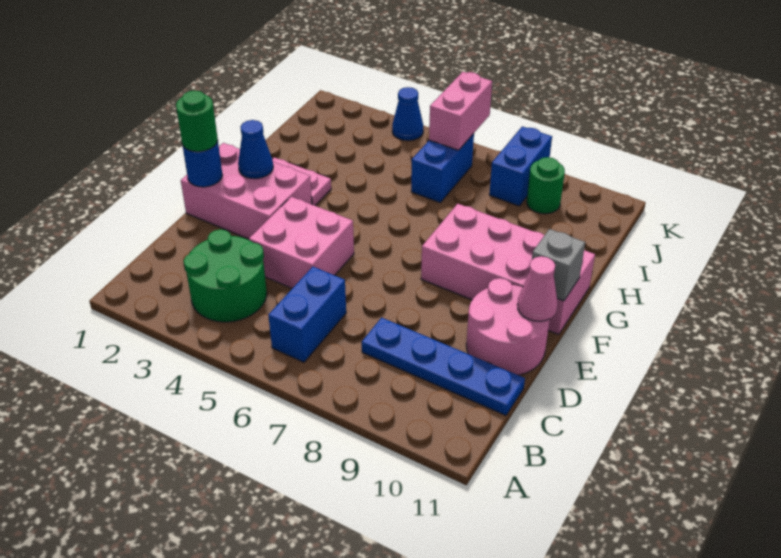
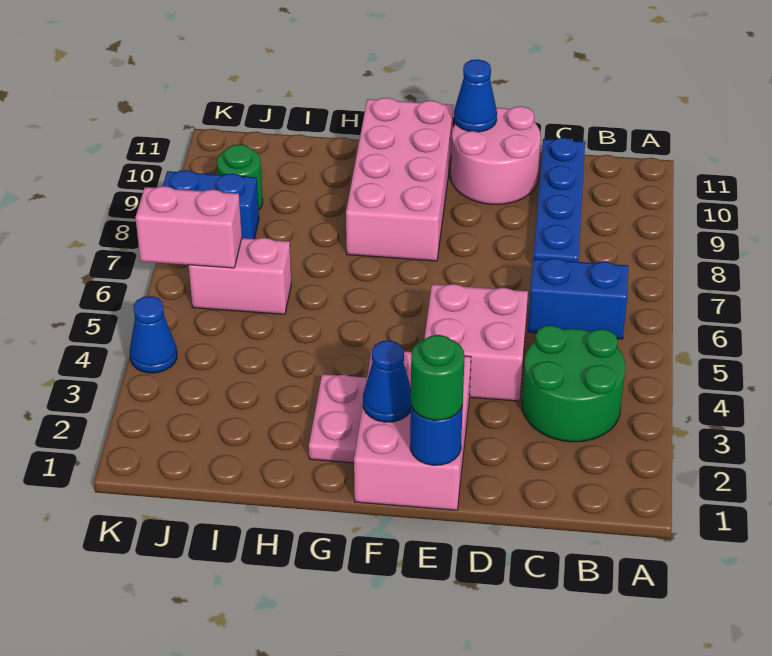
pink cone E11 level 2 -> blue cone E11 level 2
grey brick F11 level 2 -> none
blue brick I6:J6 level 1 -> pink brick I6:J6 level 1

